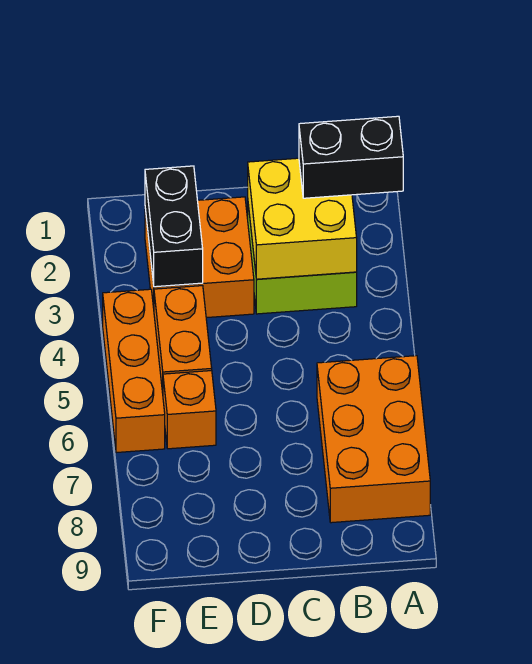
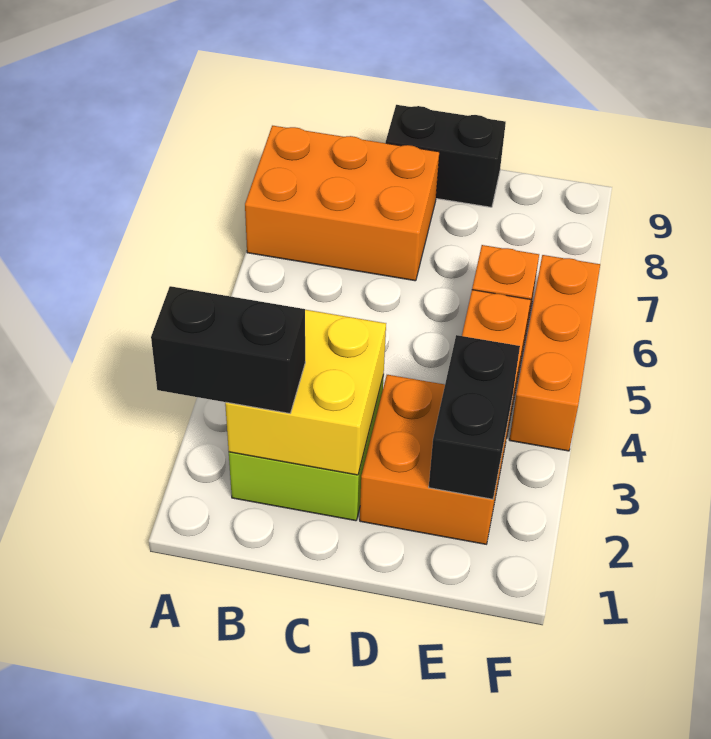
orange brick A6:B8 level 1 -> orange brick A7:C8 level 1
none -> black brick C9:D9 level 1

